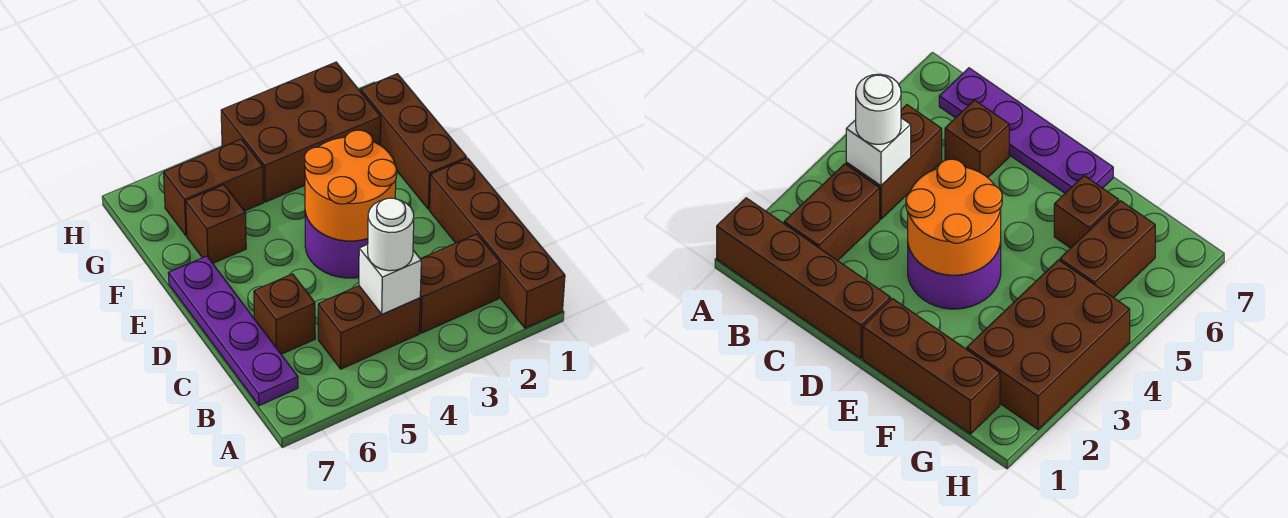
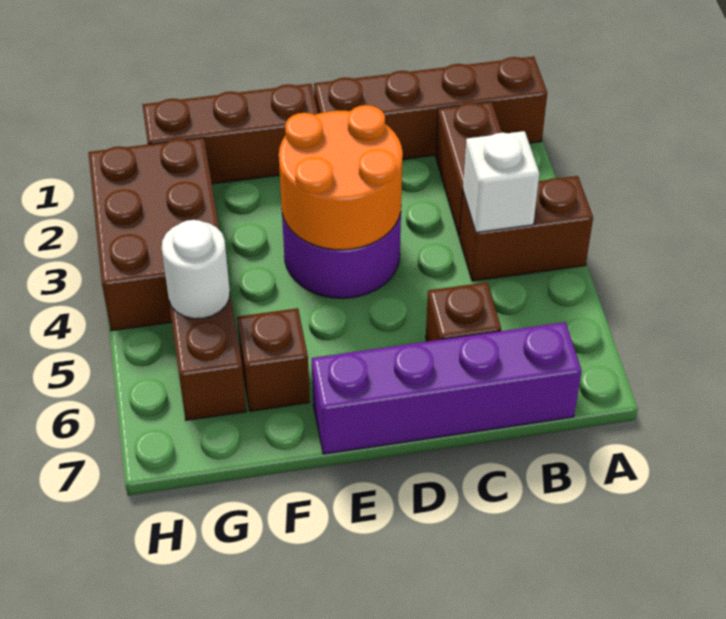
brown brick B4:B5 level 1 -> brown brick A4:B4 level 1
white round brick B4 level 3 -> white round brick G5 level 2
purple plate B7:E7 level 1 -> purple brick B7:E7 level 1

